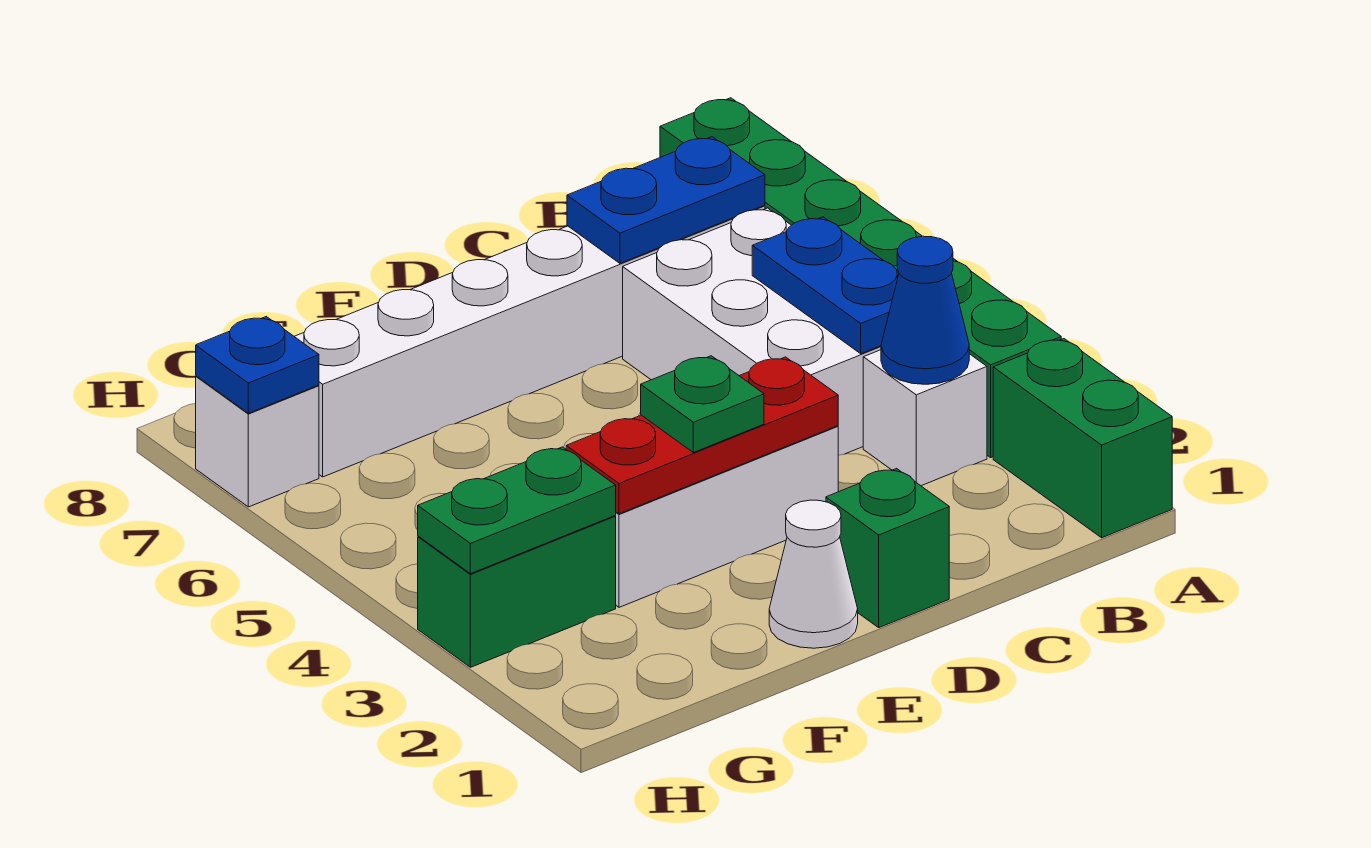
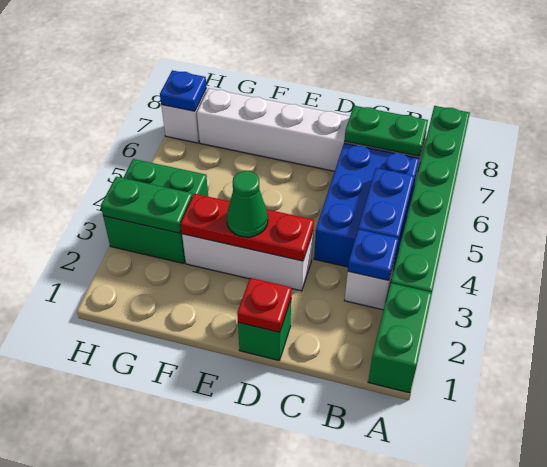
blue cone B3 level 2 -> blue plate B3 level 2
white brick B4:C6 level 1 -> blue brick B4:C6 level 1
blue plate B7:C7 level 2 -> green plate B7:C7 level 2
none -> red plate D1 level 2
white cone E1 level 1 -> none
green plate E3 level 3 -> green cone E3 level 3
green brick G3:H3 level 1 -> green brick G3:H4 level 1

